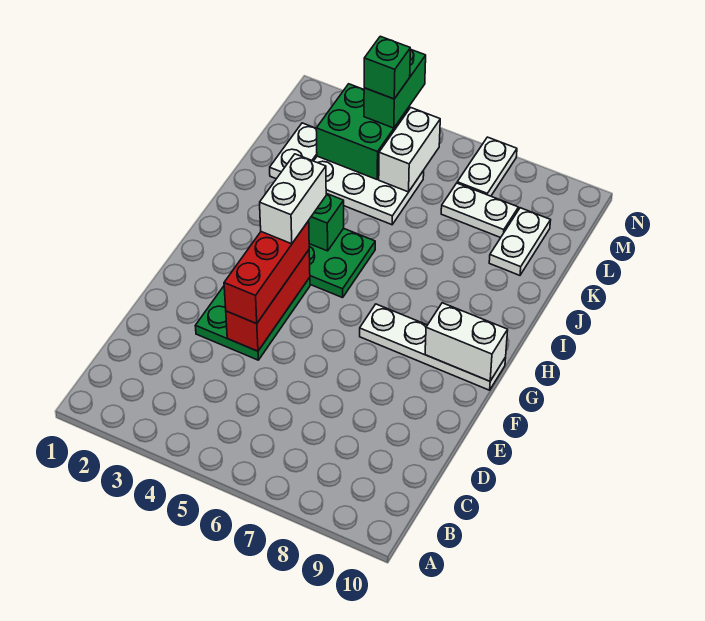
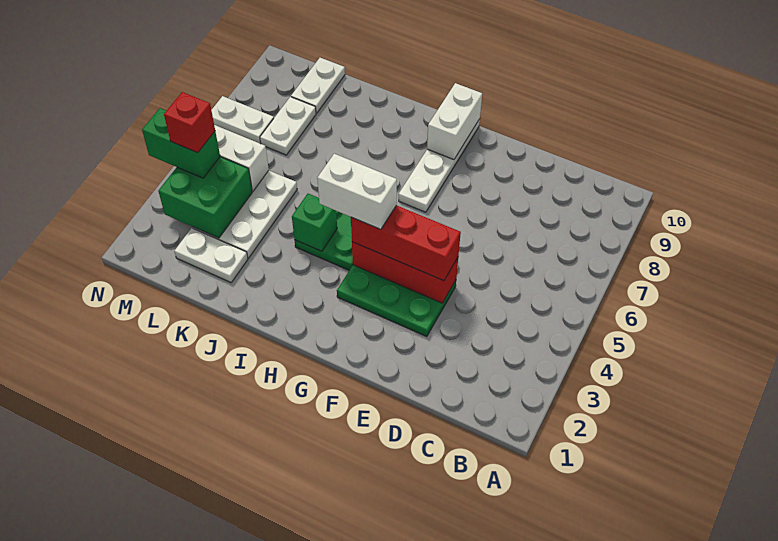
white plate K9:L9 level 1 -> white plate L9:L10 level 1
green brick M4 level 4 -> red brick M4 level 4

